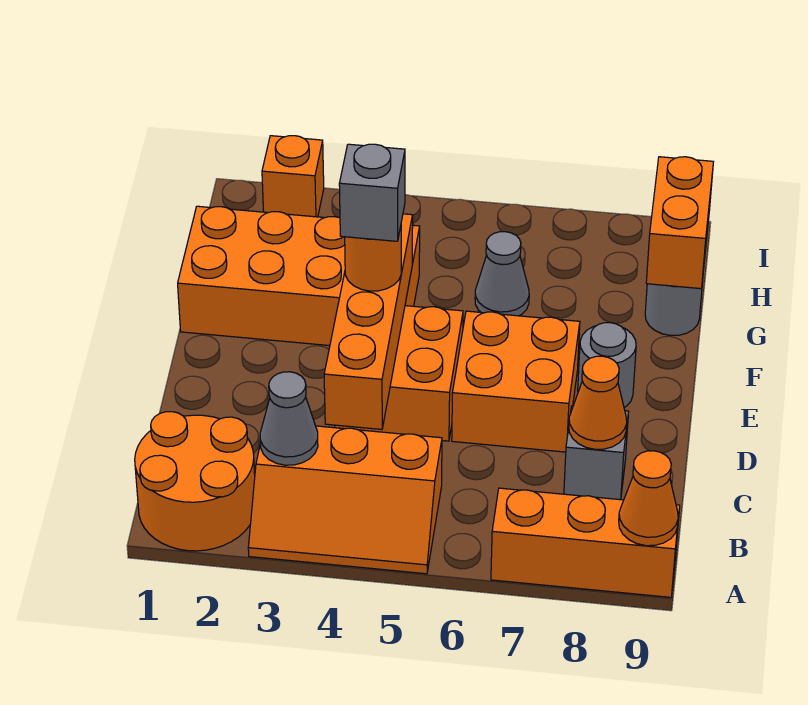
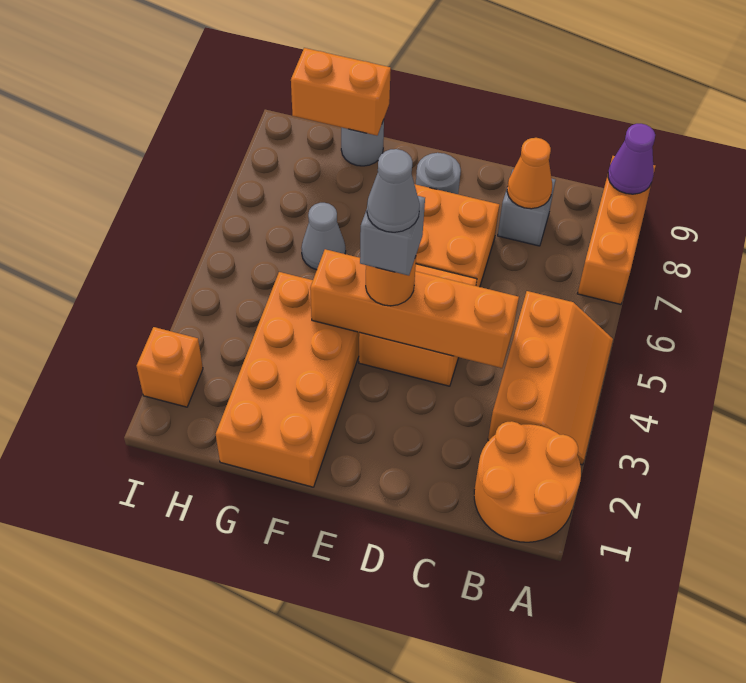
orange cone A9 level 2 -> purple cone A9 level 2
grey cone B3 level 2 -> grey cone E4 level 5

